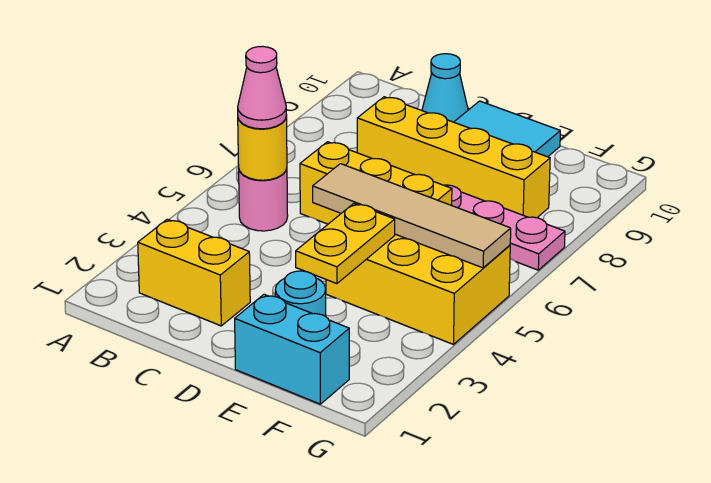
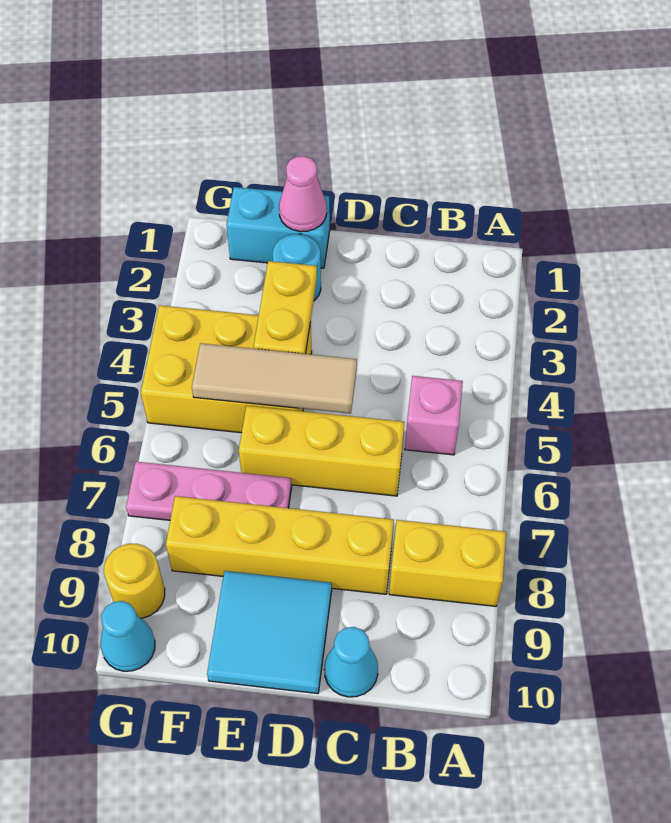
yellow brick B2:C2 level 1 -> yellow brick A8:B8 level 1
pink round brick B5 level 1 -> pink brick B5 level 1
yellow round brick B5 level 2 -> yellow round brick G9 level 1
pink cone B5 level 3 -> pink cone E1 level 2
tan tile D5:G5 level 2 -> tan tile D5:F5 level 2
none -> cyan cone G10 level 1

